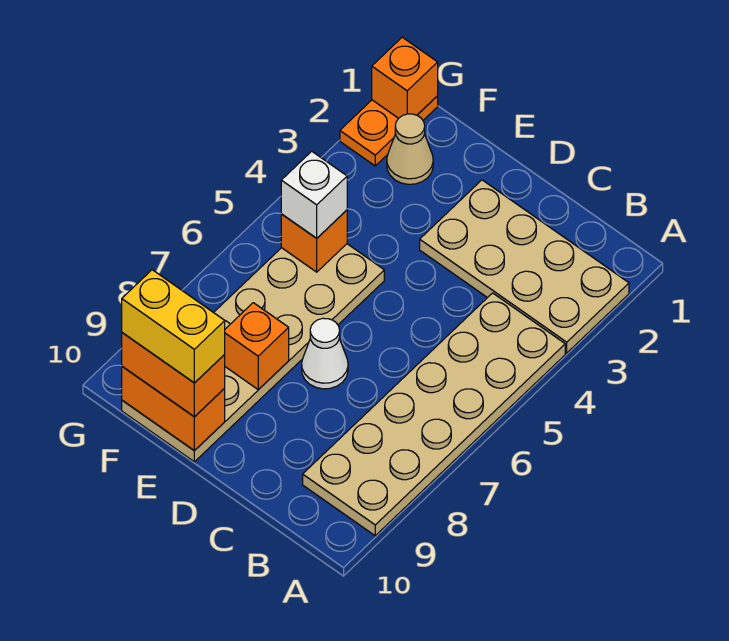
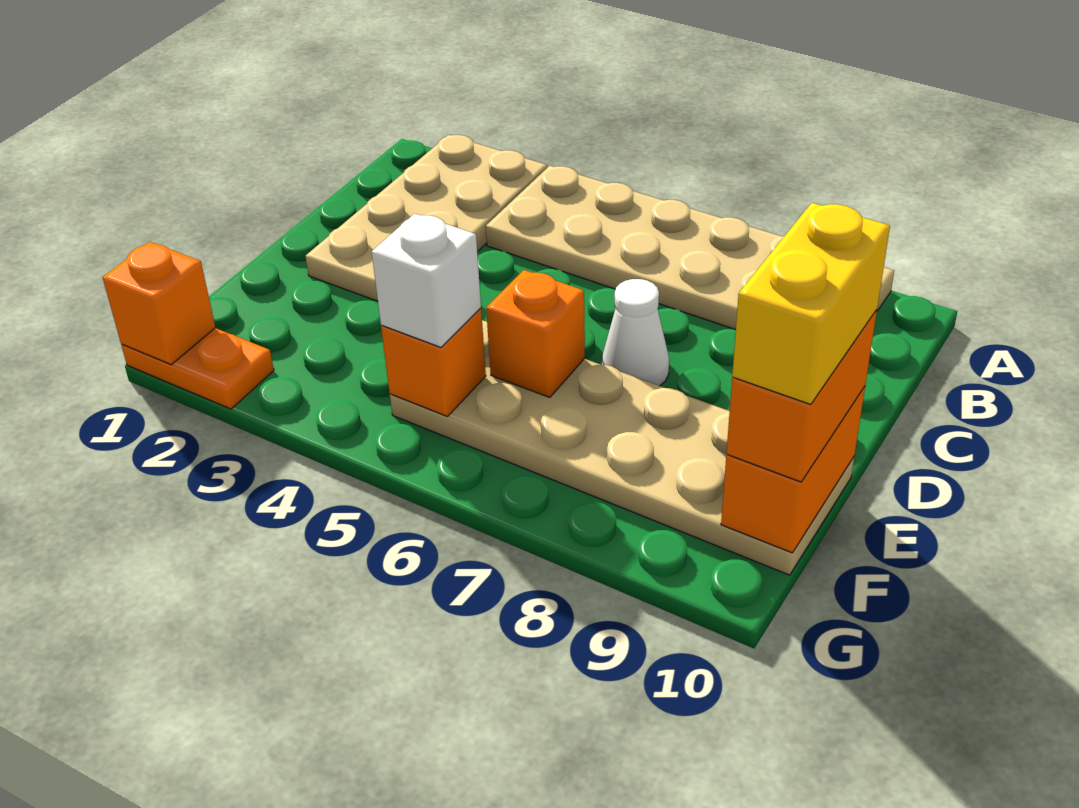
orange brick E8 level 2 -> orange brick E6 level 2
tan cone F2 level 1 -> none

